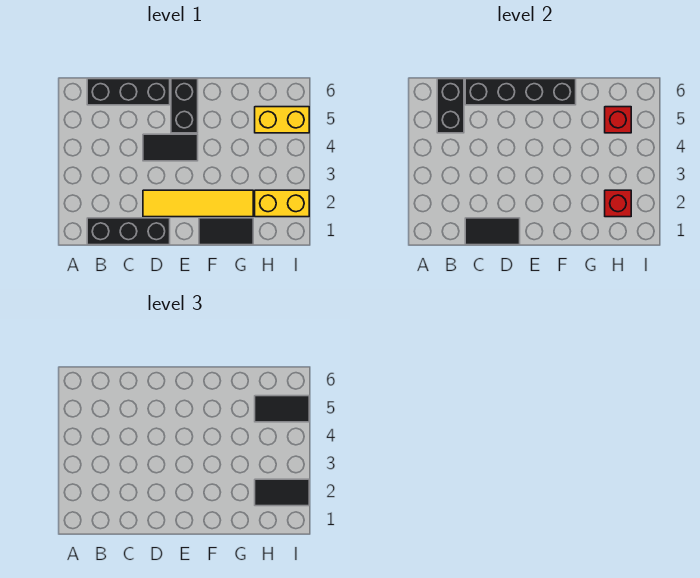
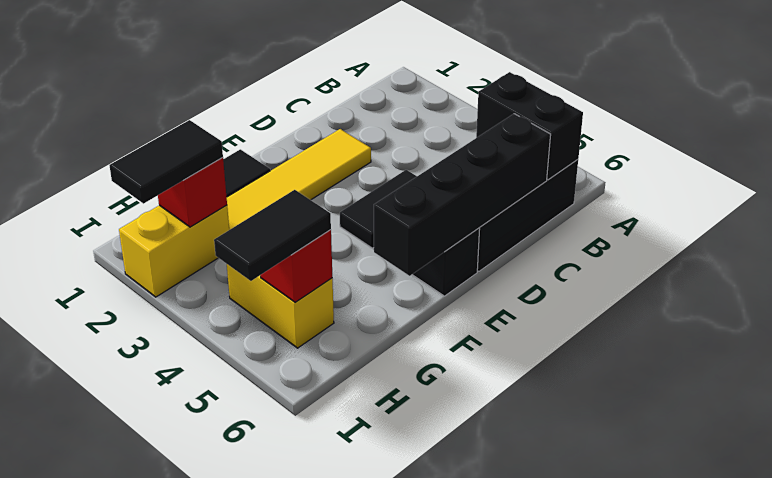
black brick B1:D1 level 1 -> none
black tile C1:D1 level 2 -> none
yellow brick H5:I5 level 1 -> yellow brick H4:H5 level 1

